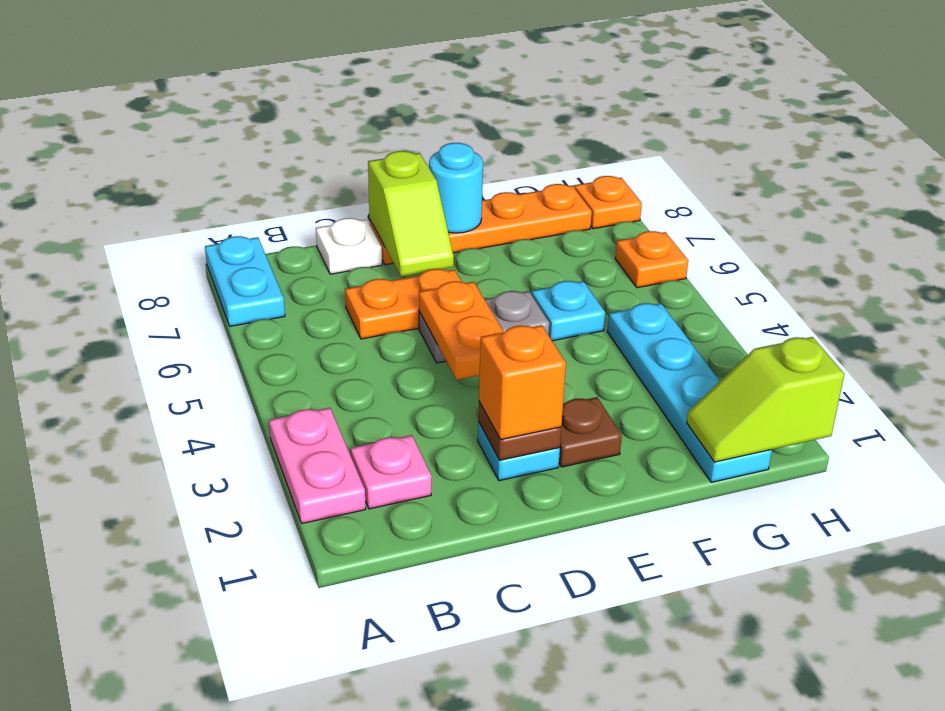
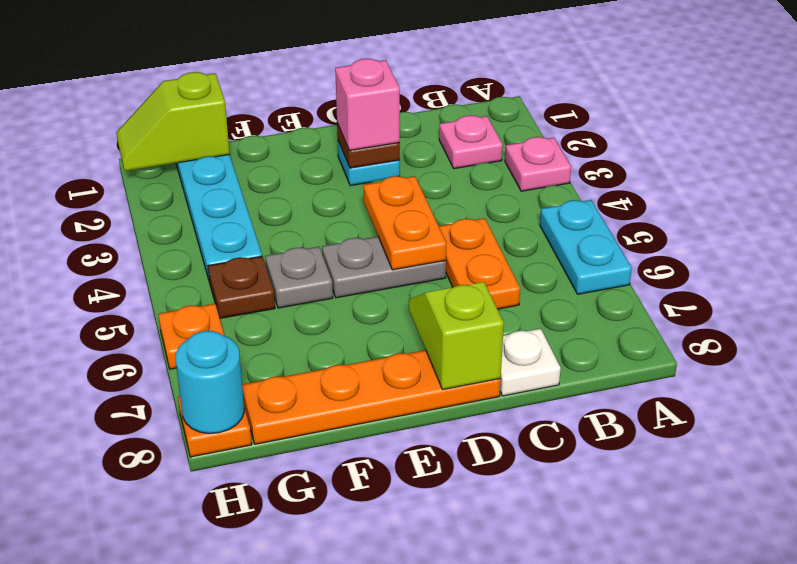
pink plate A2:A3 level 1 -> pink plate A3 level 1
cyan plate A7:A8 level 1 -> cyan plate A5:A6 level 1
orange plate C6:D6 level 1 -> orange plate C5:C6 level 1
orange brick D2 level 3 -> pink brick D2 level 3
brown plate E2 level 1 -> brown plate G5 level 1
cyan round brick E8 level 2 -> cyan round brick H8 level 2
cyan plate F5 level 1 -> grey plate F5 level 1
lime slope G1:H1 level 2 top H -> lime slope G1:H1 level 2 top G

